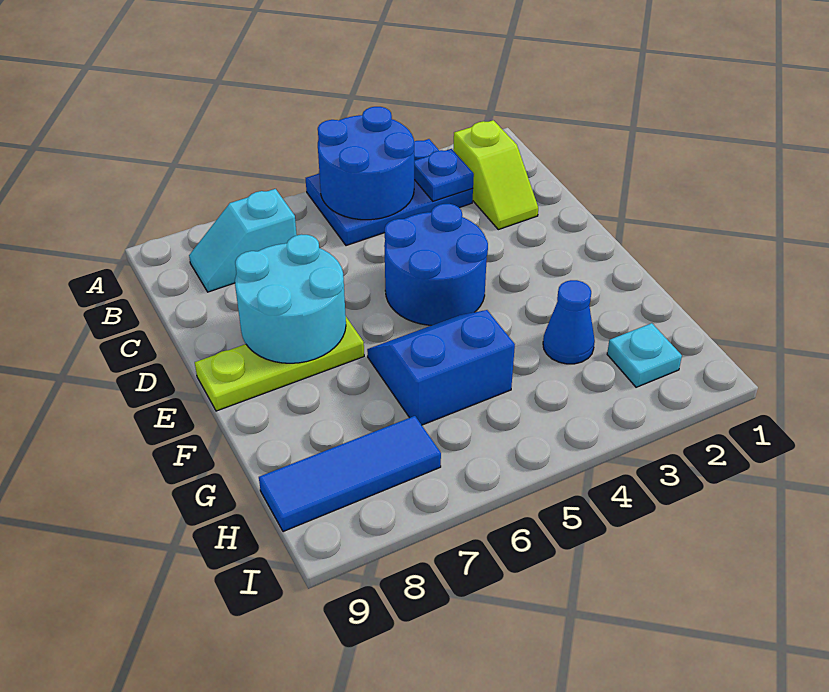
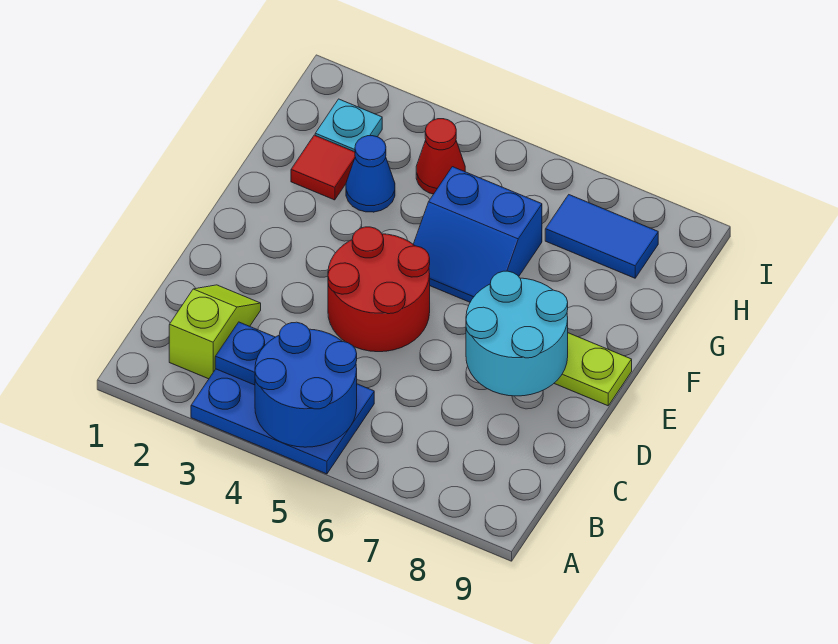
cyan slope B7:B8 level 1 top 7 -> none
blue round brick D4:E5 level 1 -> red round brick D4:E5 level 1
none -> red tile G2 level 1
none -> red cone H4 level 1
blue tile H7:H9 level 1 -> blue tile H7:H8 level 1

